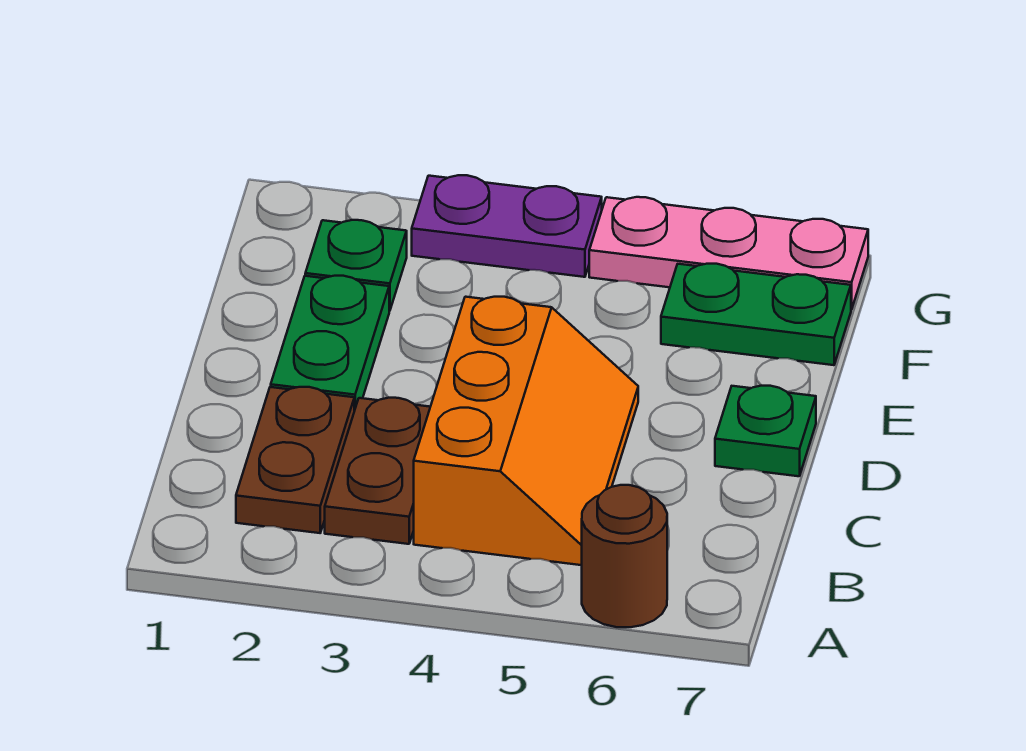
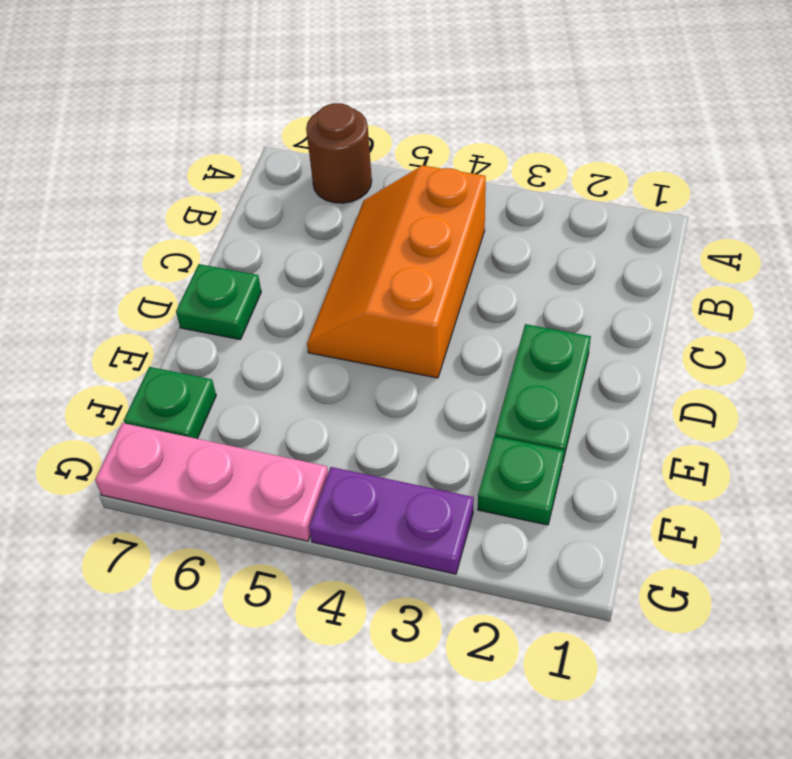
brown plate B2:C2 level 1 -> none
brown plate B3:C3 level 1 -> none
green plate F6:F7 level 1 -> green plate F7 level 1

